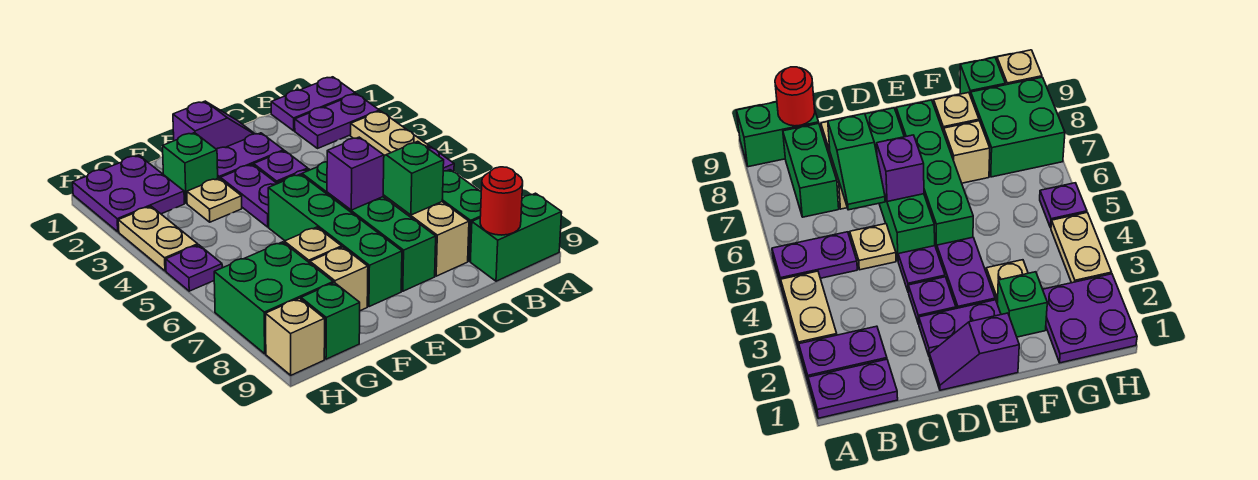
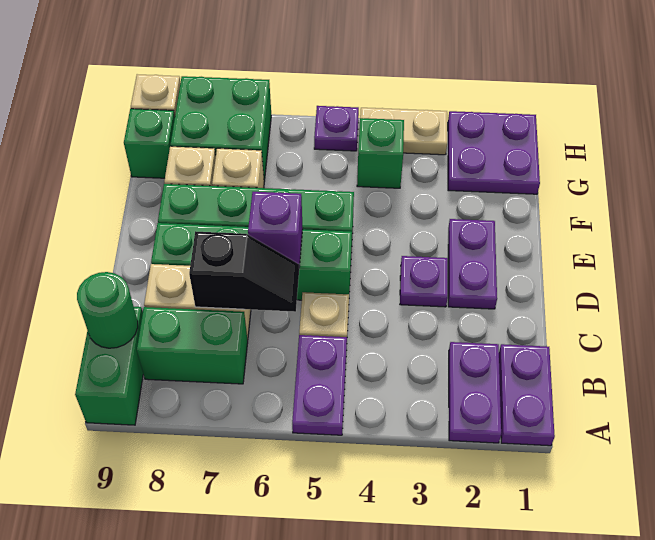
tan plate A3:A4 level 1 -> none
red round brick B9 level 2 -> green round brick B9 level 2
green slope C6:C7 level 2 top 7 -> black slope C6:C7 level 2 top 7
purple slope D1:E1 level 1 top E -> none
purple plate D4 level 1 -> none
purple plate E3:E4 level 1 -> none
green brick F2 level 1 -> green brick G4 level 1
tan plate F3 level 1 -> none

